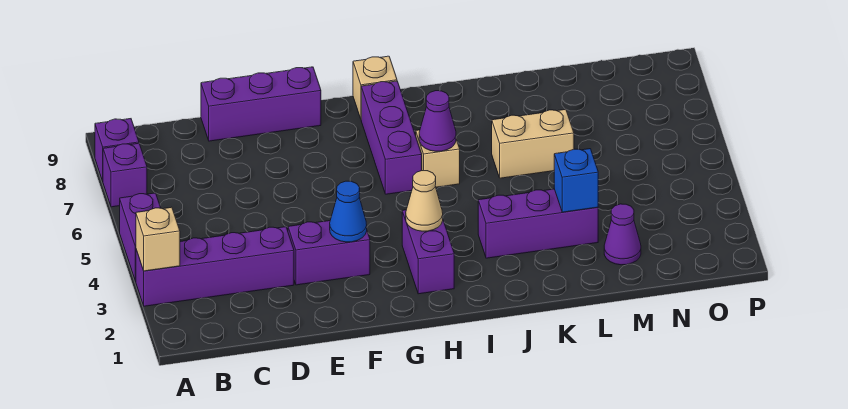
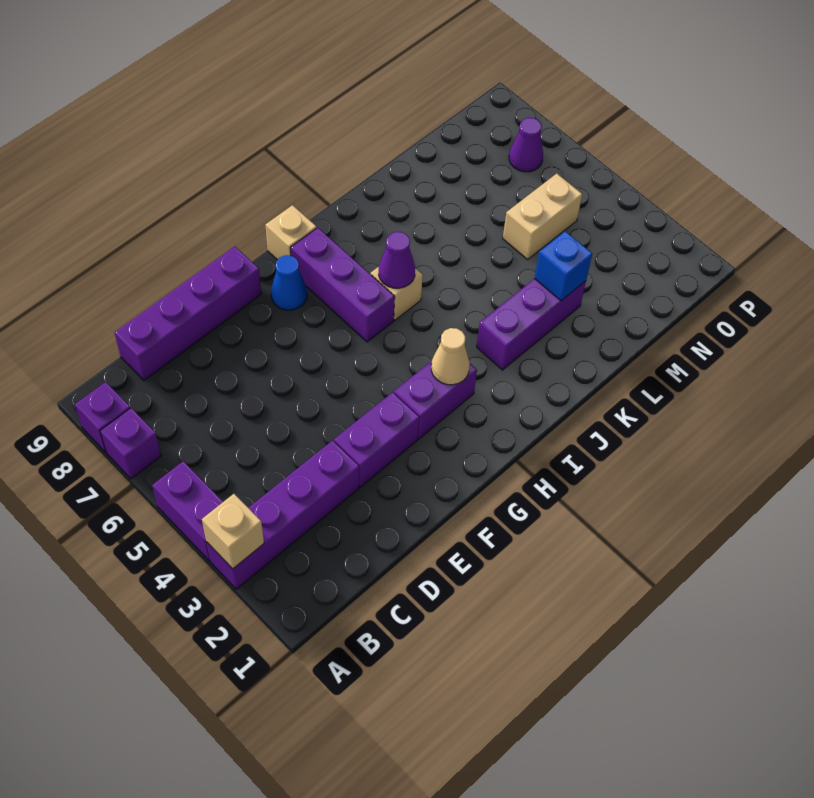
purple brick D9:F9 level 1 -> purple brick C9:F9 level 1
blue cone F3 level 2 -> blue cone G8 level 1
purple brick H2:H3 level 1 -> purple brick G3:H3 level 1
tan brick K6:L6 level 1 -> tan brick M5:N5 level 1
purple cone M2 level 1 -> purple cone O7 level 1

